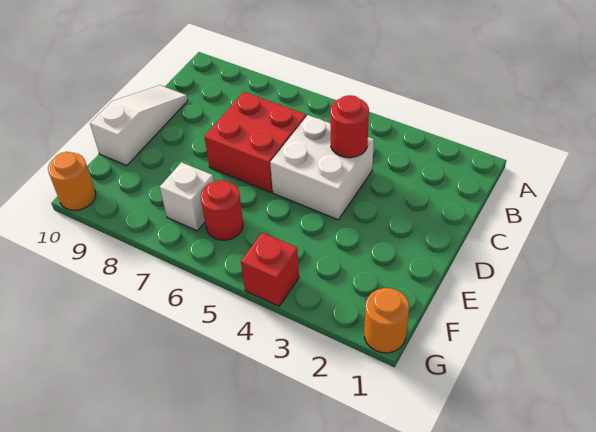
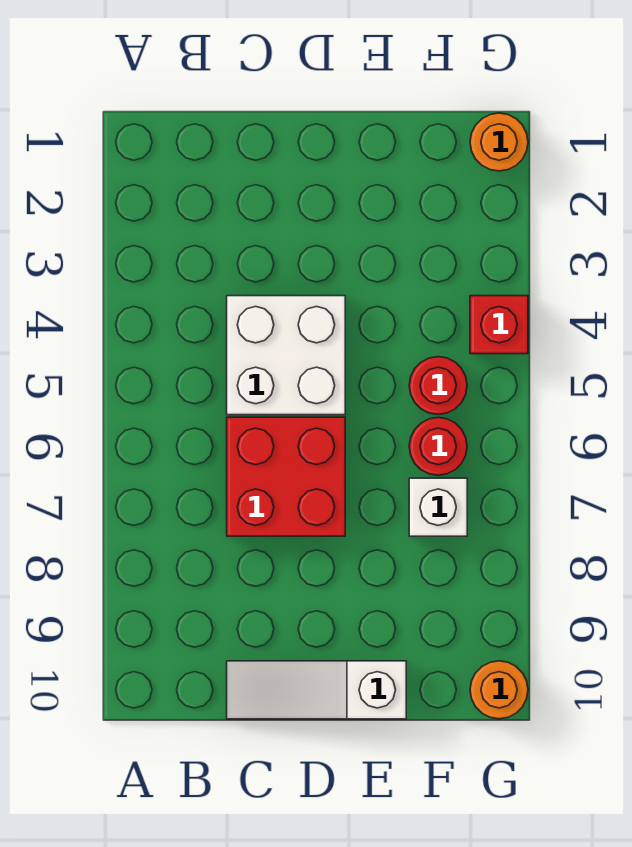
red round brick C4 level 2 -> red round brick F5 level 1

